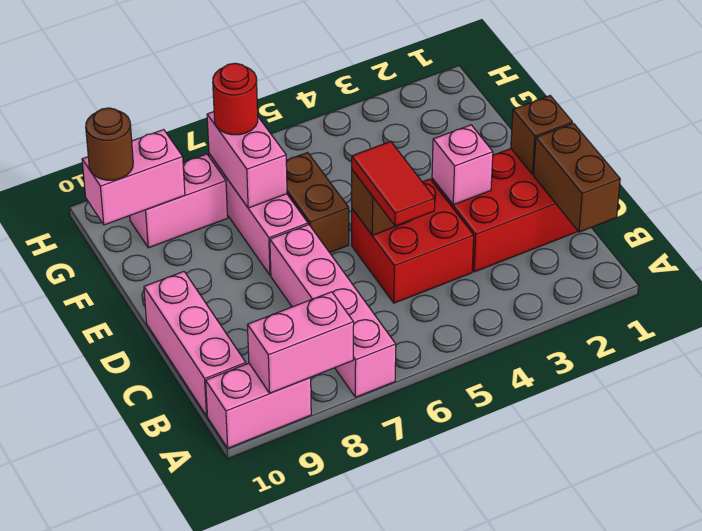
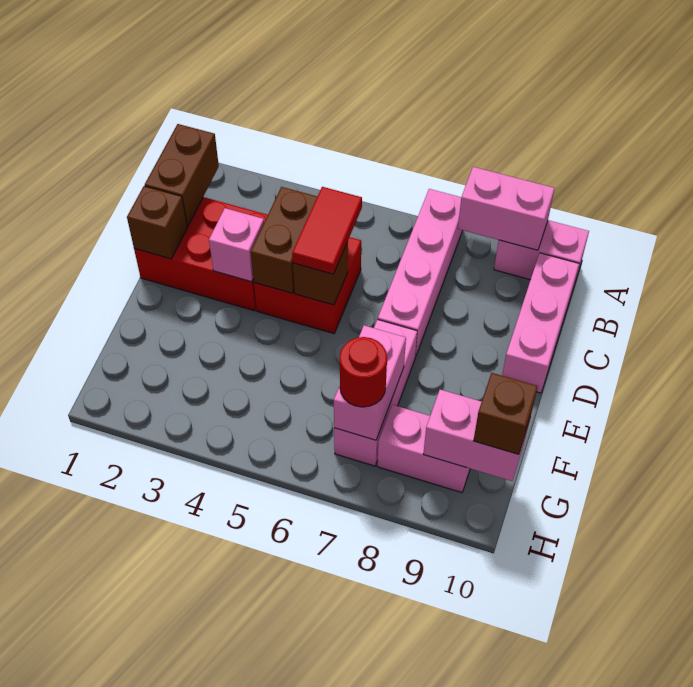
brown brick E6:F6 level 1 -> brown brick C4:D4 level 2
brown round brick G10 level 3 -> brown brick G10 level 3

